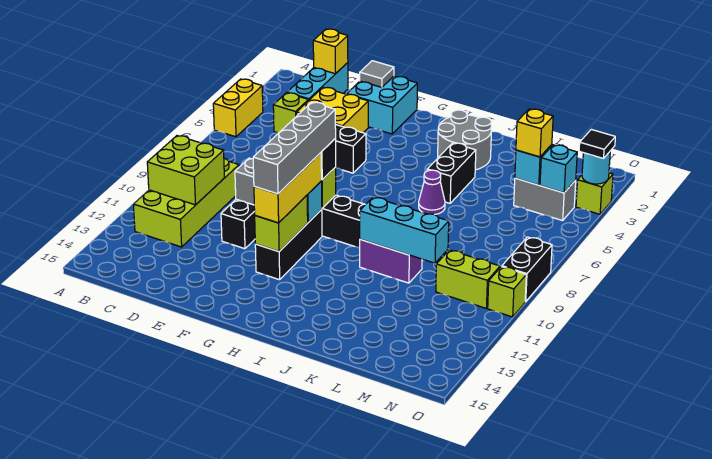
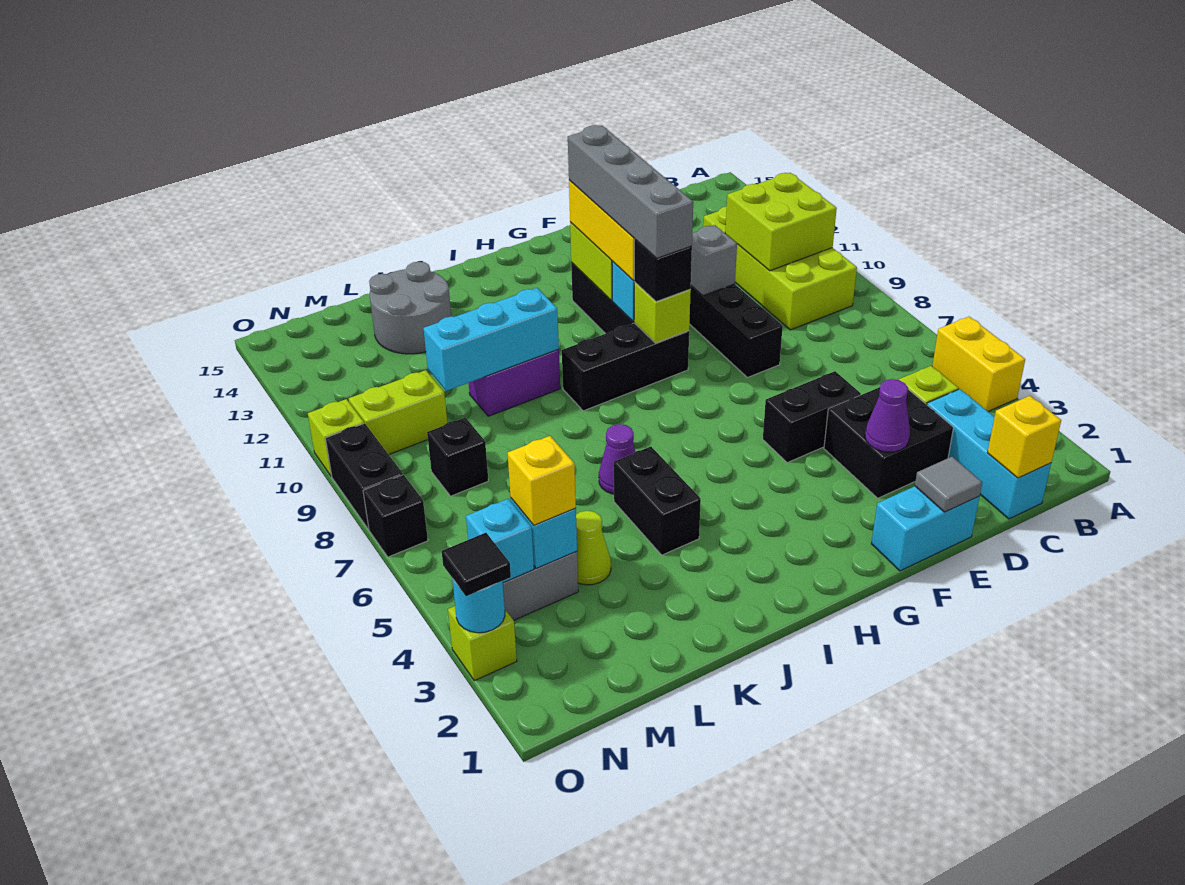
yellow brick D3:E4 level 1 -> black brick D3:E4 level 1
cyan brick E1:F2 level 1 -> cyan brick E1:F1 level 1
none -> purple cone E3 level 2
grey round brick I2:J3 level 1 -> grey round brick K13:L14 level 1
none -> lime cone L4 level 1
none -> black brick M8 level 1
none -> black brick O7 level 1

